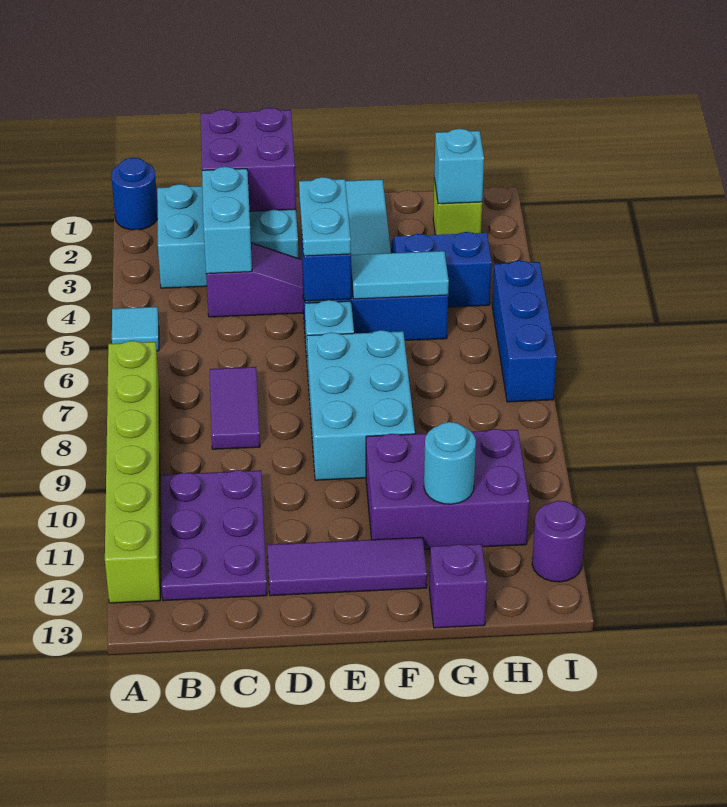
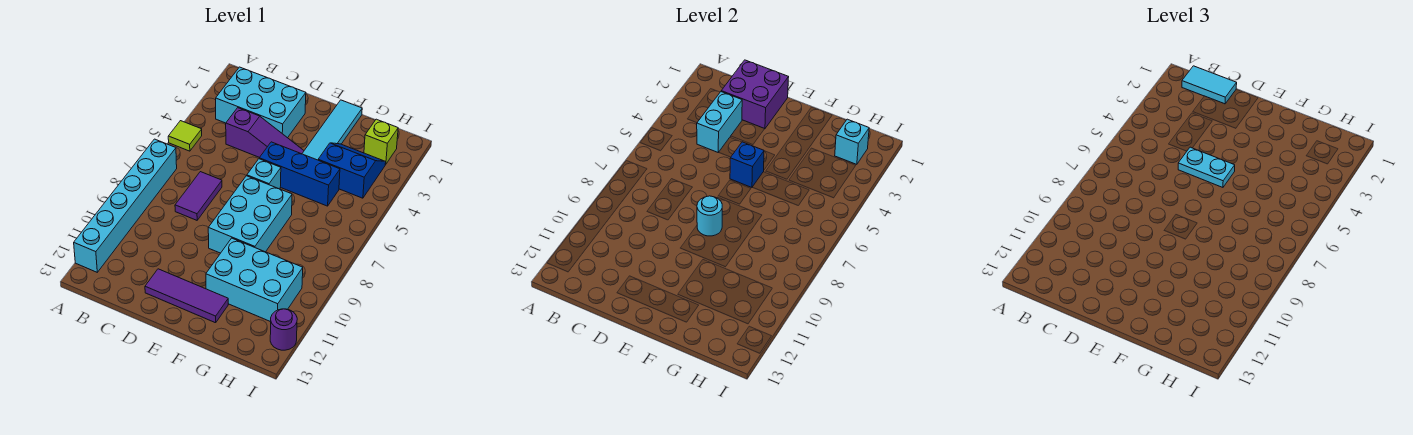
blue round brick A1 level 1 -> none
cyan tile A5 level 1 -> lime tile A5 level 1
lime brick A7:A12 level 1 -> cyan brick A7:A12 level 1
purple plate B10:C12 level 1 -> none
cyan plate E4:E5 level 3 -> cyan plate D5:E5 level 3
cyan tile F5:G5 level 2 -> cyan tile B1:C1 level 3
purple brick F10:H11 level 1 -> cyan brick F10:H11 level 1
cyan round brick G11 level 2 -> cyan round brick E8 level 2
purple brick G13 level 1 -> none
blue brick I5:I7 level 1 -> none

